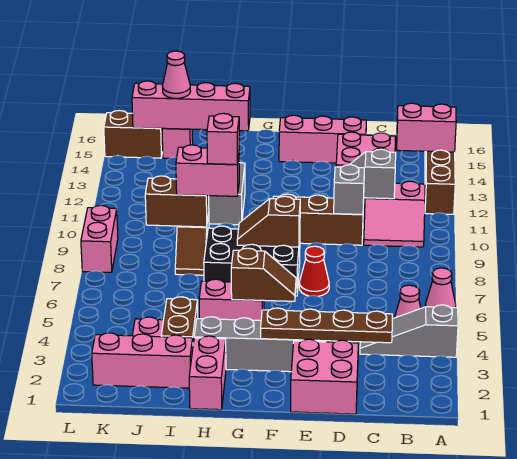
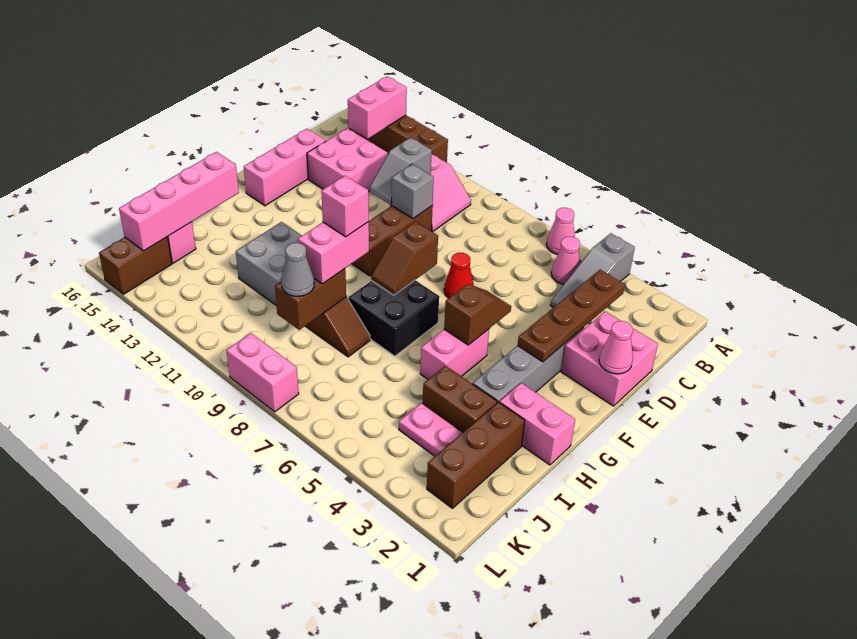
black brick F7:H8 level 1 -> black brick G7:H8 level 1
pink brick I2:K2 level 1 -> brown brick I2:K2 level 1
none -> grey cone J9 level 3
pink cone J15 level 3 -> pink cone E1 level 2

